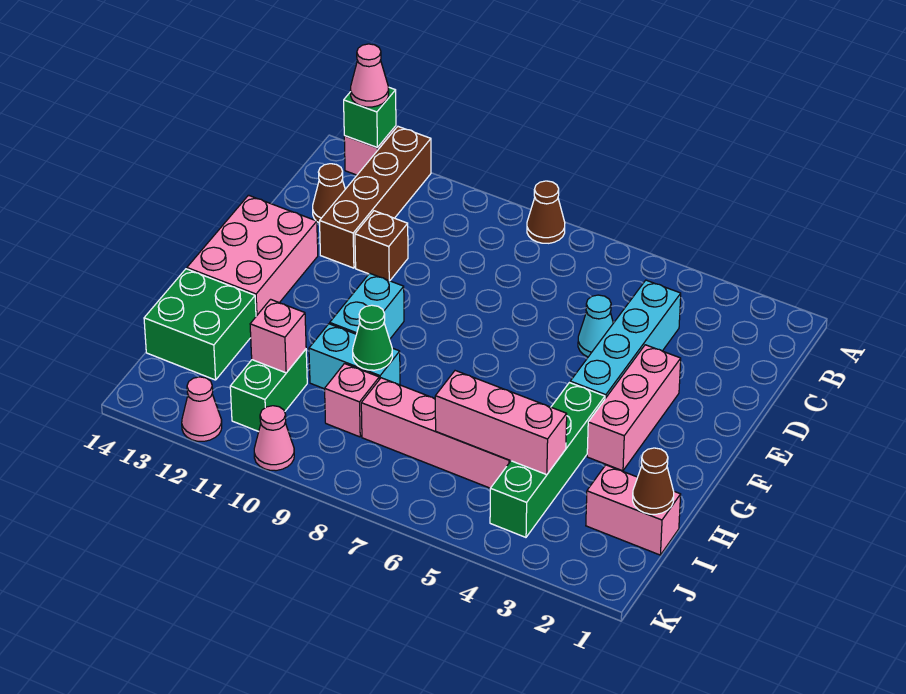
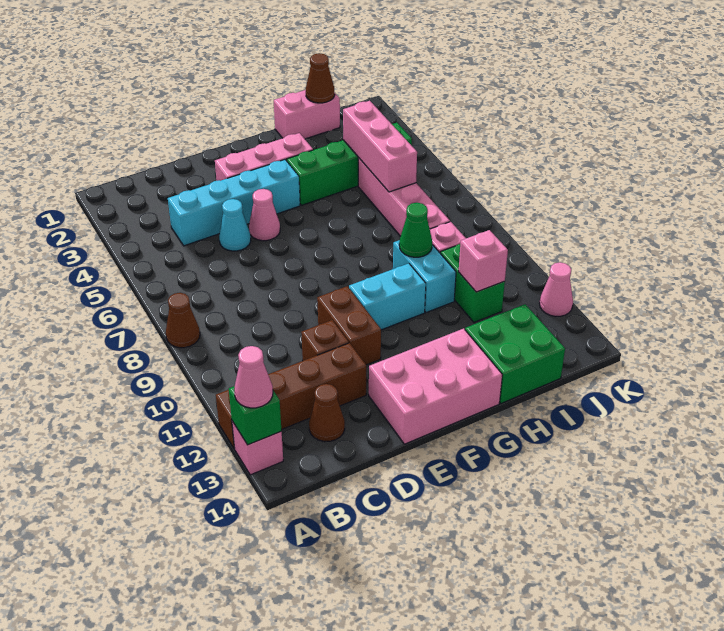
none -> brown brick E10:E11 level 1
pink brick I1:I2 level 1 -> pink brick H1:I1 level 1
green brick I11:J11 level 1 -> green brick I10:I11 level 1
pink cone K10 level 1 -> pink cone E5 level 1

